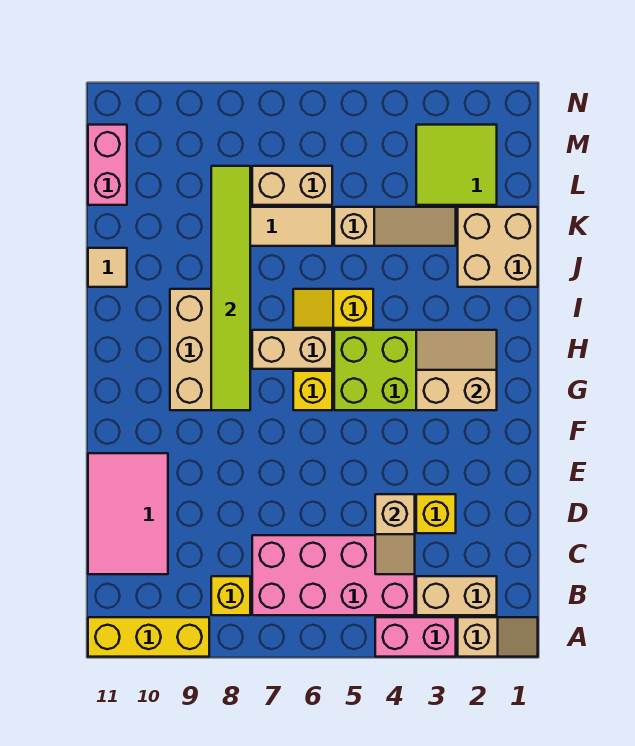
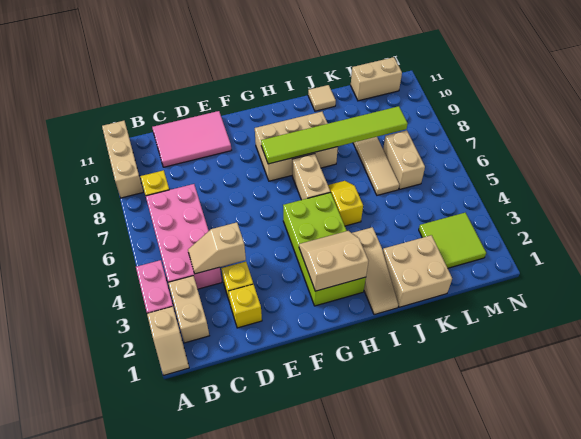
yellow brick A9:A11 level 1 -> tan brick A9:A11 level 1
tan slope G2:H3 level 2 top G -> tan slope G2:H3 level 2 top 2
yellow brick G6 level 1 -> yellow brick D2 level 1
tan slope K3:K5 level 1 top 5 -> tan slope I1:I3 level 1 top 3
pink brick L11:M11 level 1 -> tan brick L11:M11 level 1

